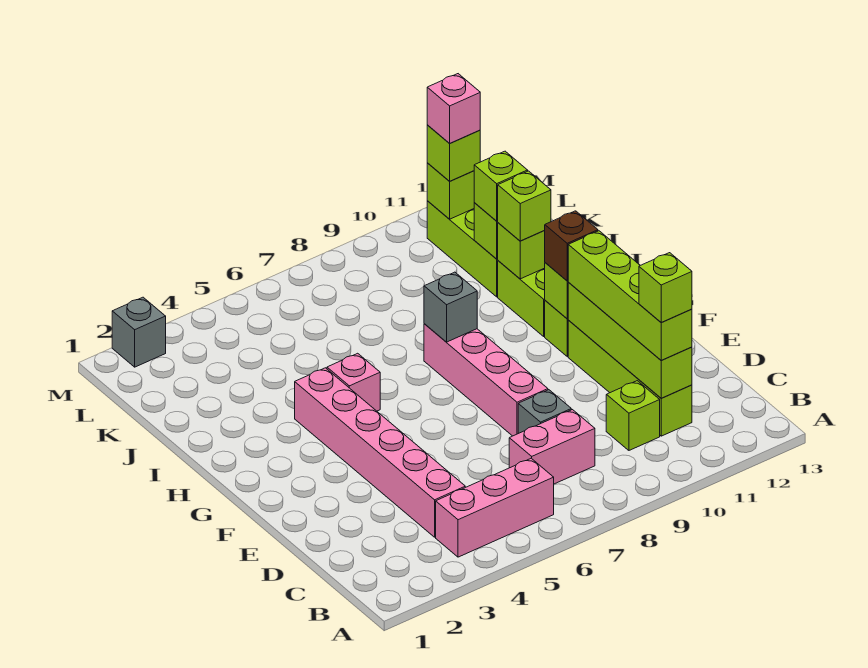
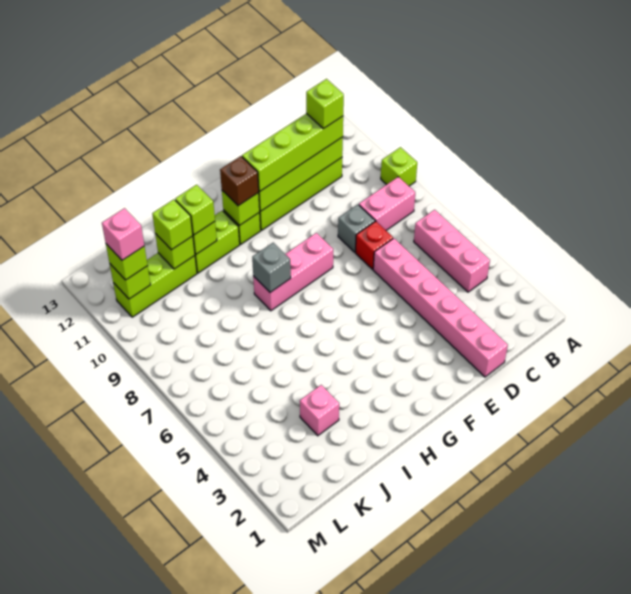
pink brick C4:H4 level 1 -> pink brick D1:D6 level 1
pink brick C7:C8 level 1 -> pink brick B8:C8 level 1
lime brick C10 level 1 -> lime brick A9 level 1
none -> red brick D7 level 1
pink brick E8:H8 level 1 -> pink brick F8:H8 level 1
pink brick H5 level 1 -> pink brick J3 level 1
grey brick M2 level 1 -> none

